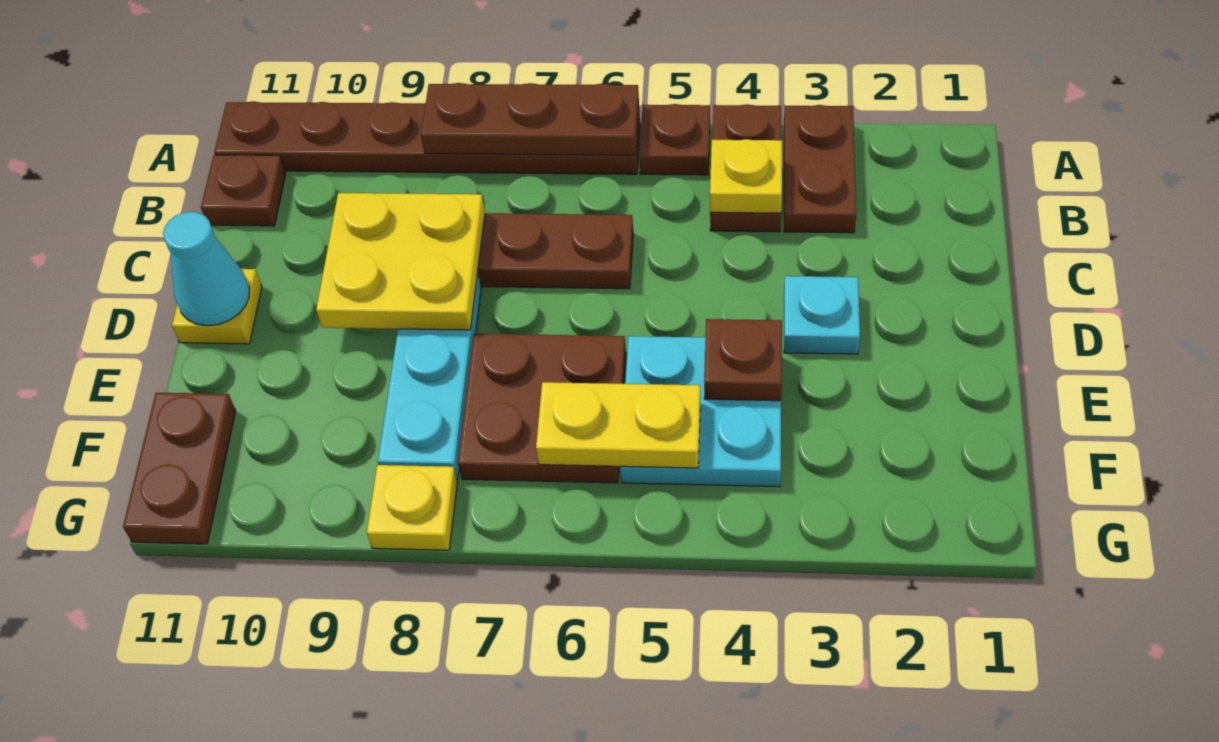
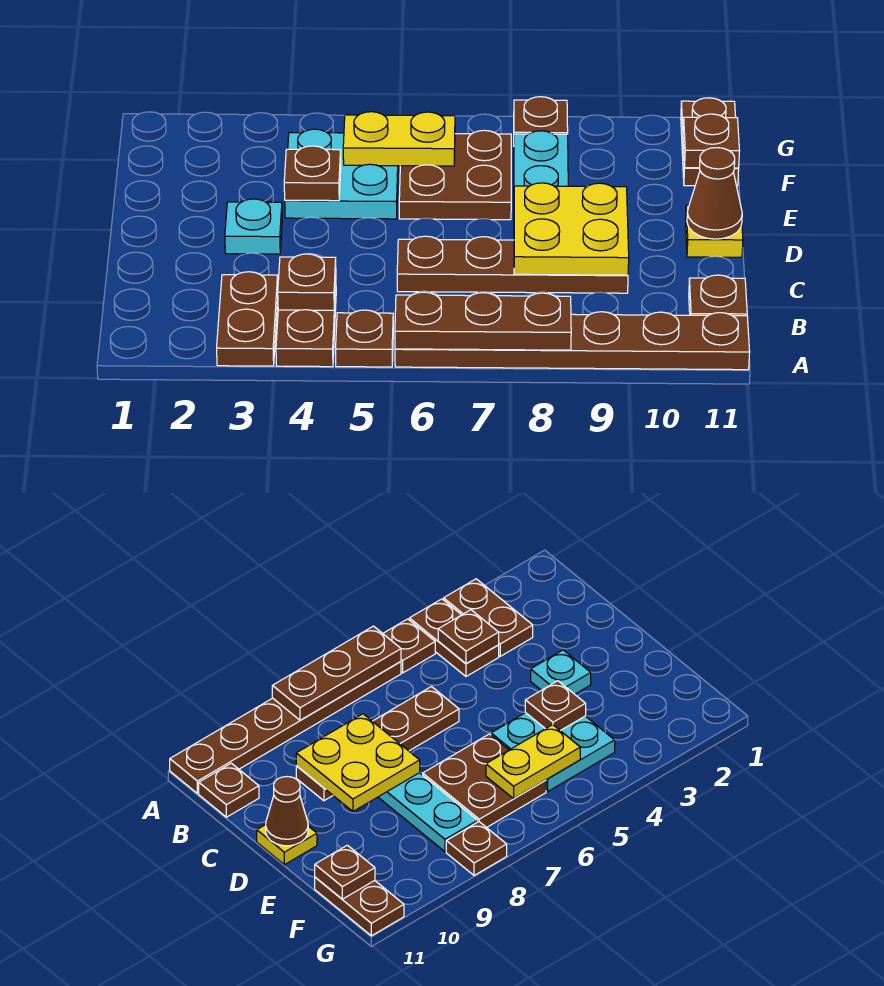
yellow plate B4 level 2 -> brown plate B4 level 2
cyan cone D11 level 2 -> brown cone D11 level 2
none -> brown plate F11 level 2
yellow plate G8 level 1 -> brown plate G8 level 1

